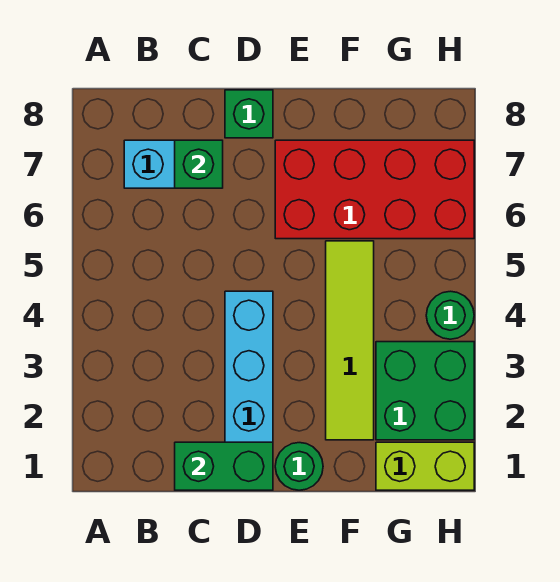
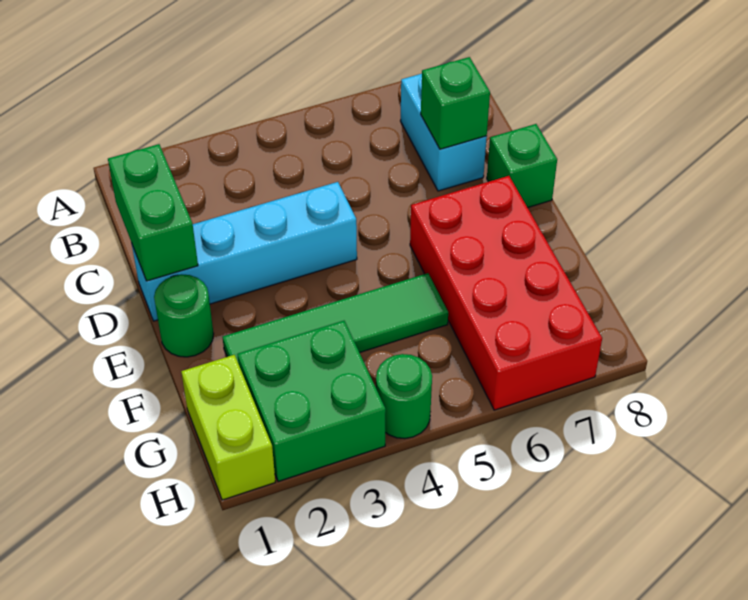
lime tile F2:F5 level 1 -> green tile F2:F5 level 1

